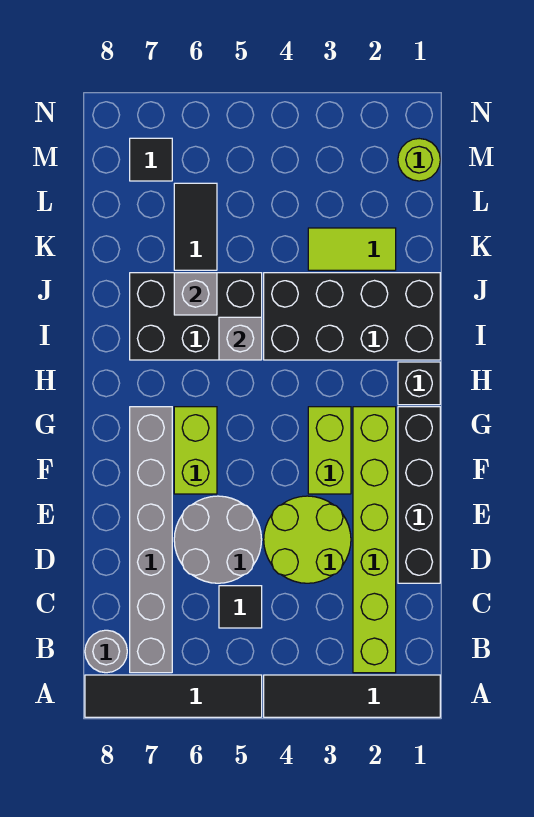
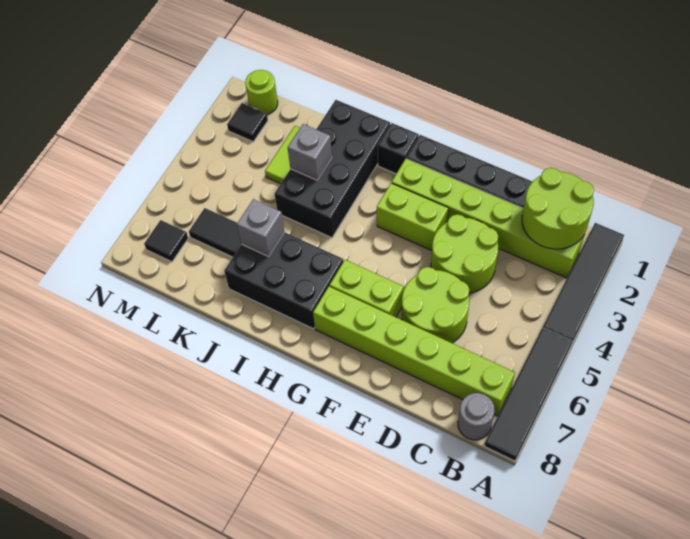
none -> lime round brick B1:C2 level 2
grey brick B7:G7 level 1 -> lime brick B7:G7 level 1
black tile C5 level 1 -> black tile M2 level 1
grey round brick D5:E6 level 1 -> lime round brick D5:E6 level 1
black brick I5:J7 level 1 -> black brick H6:J7 level 1
grey brick I5 level 2 -> grey brick J3 level 2

